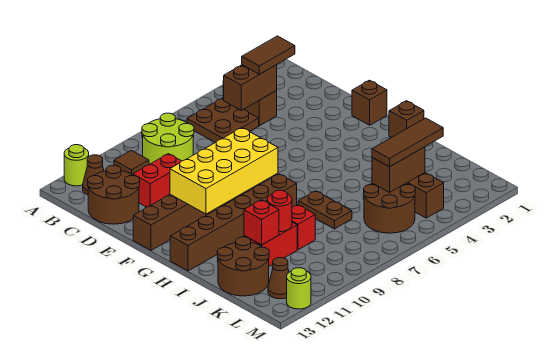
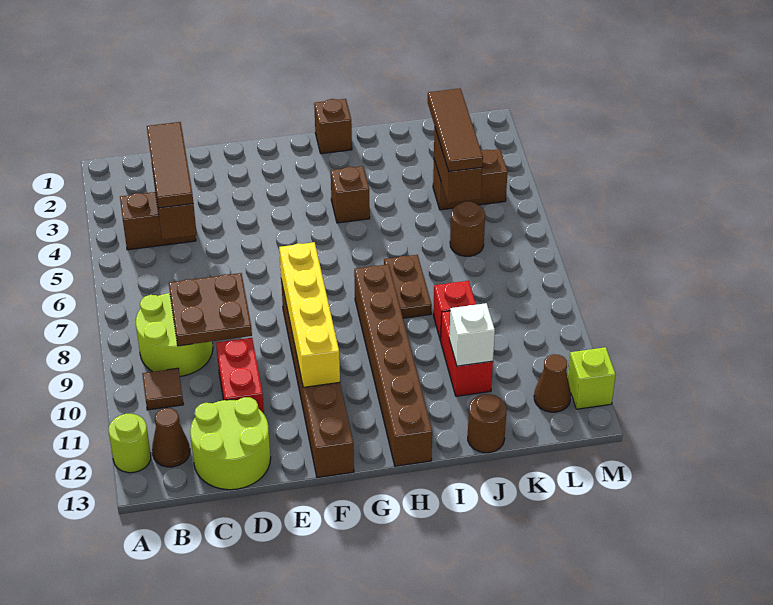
brown plate B5:C6 level 1 -> brown plate C8:D9 level 2
brown tile C3:C4 level 3 -> brown tile C3:C5 level 3
brown round brick C12:D13 level 1 -> lime round brick C12:D13 level 1
brown brick F1 level 1 -> brown brick H4 level 1
yellow brick F8:G11 level 2 -> yellow brick F8:F11 level 2
brown plate I7:J7 level 1 -> brown plate I7:I8 level 1
red round brick J10 level 2 -> none
red brick J11 level 2 -> white brick J11 level 2
brown round brick J12:K13 level 1 -> brown round brick J13 level 1
brown round brick K5:L6 level 1 -> brown round brick K6 level 1
lime round brick M12 level 1 -> lime brick M12 level 1

